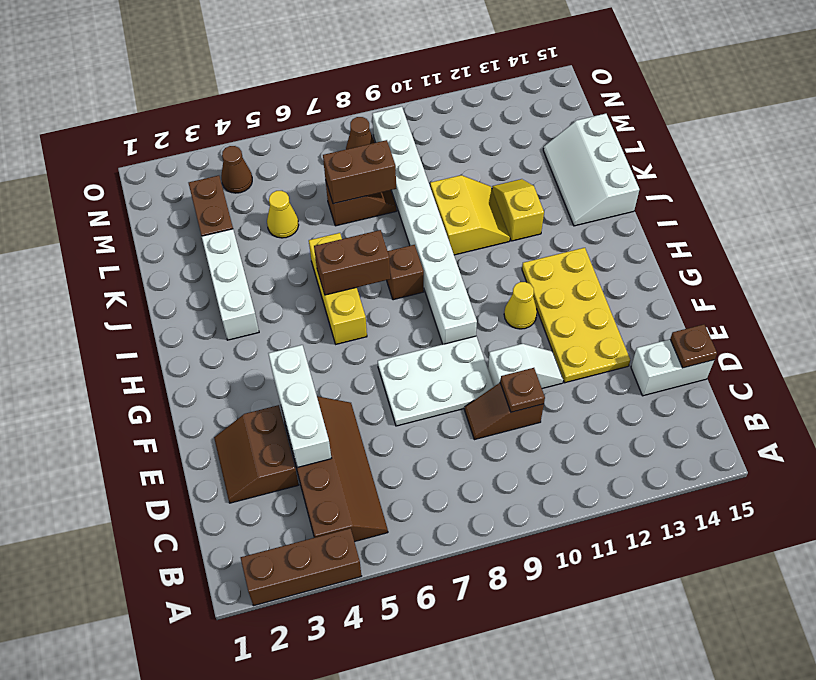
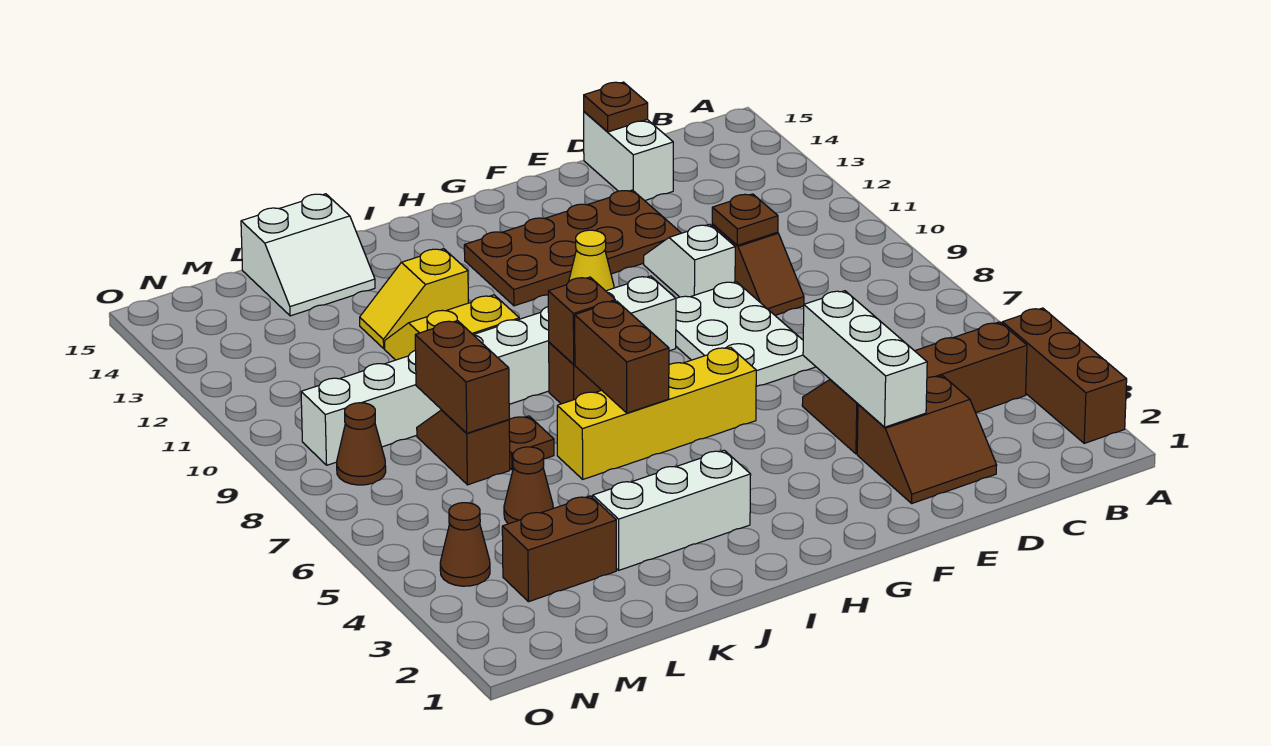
white brick D4:F4 level 2 -> white brick E3:E5 level 2
yellow plate E12:H13 level 1 -> brown plate E12:H13 level 1
yellow brick H6:J6 level 1 -> yellow brick G6:J6 level 1
none -> brown brick I8 level 2
white slope J14:L15 level 1 top 15 -> white slope K14:L15 level 1 top 15
none -> brown plate K7 level 1
yellow cone L5 level 1 -> brown cone L5 level 1

